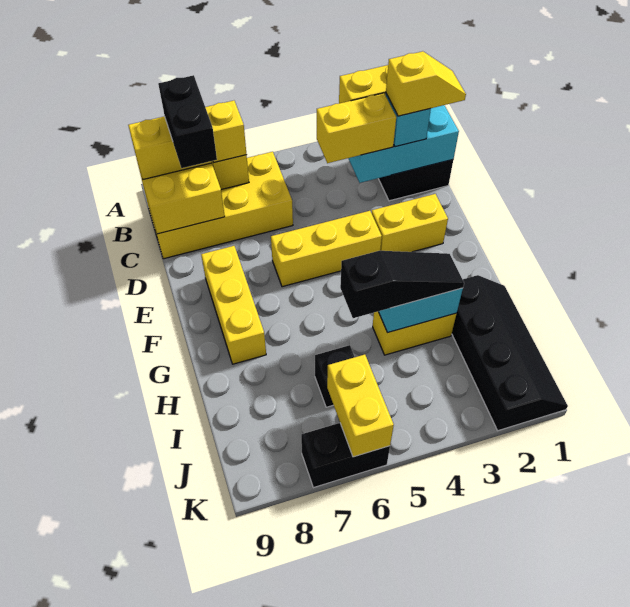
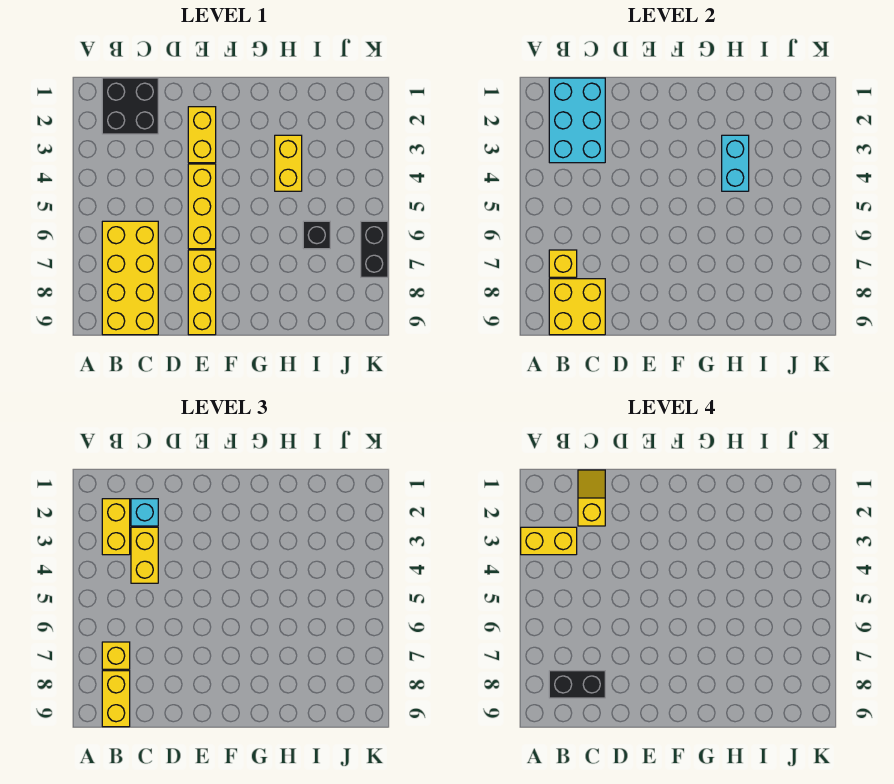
yellow brick E8:G8 level 1 -> yellow brick E7:E9 level 1
black slope H1:K2 level 1 top 2 -> none
black slope H3:H5 level 3 top 5 -> none
yellow brick J6:K6 level 2 -> yellow brick A3:B3 level 4

